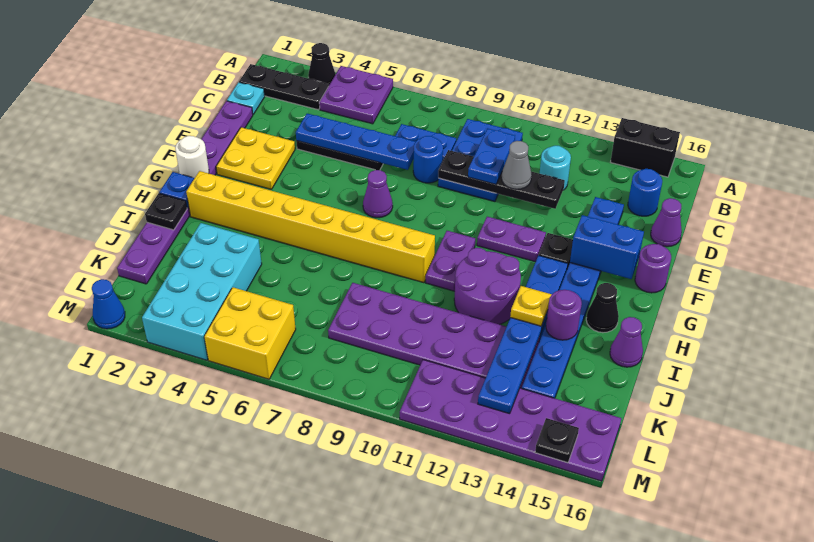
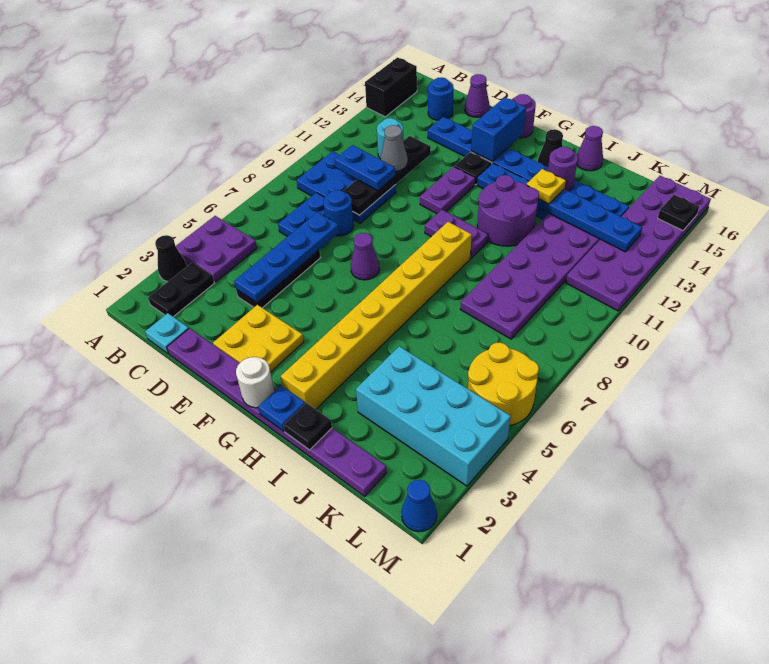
black plate B1:B3 level 1 -> black plate B2:B3 level 1
yellow brick L5:M6 level 1 -> yellow round brick L5:M6 level 1

